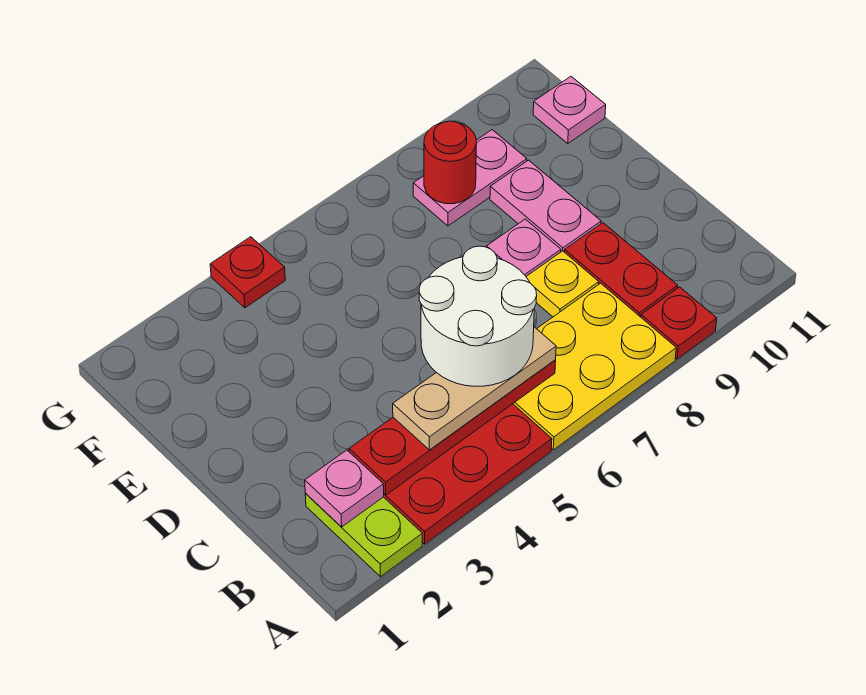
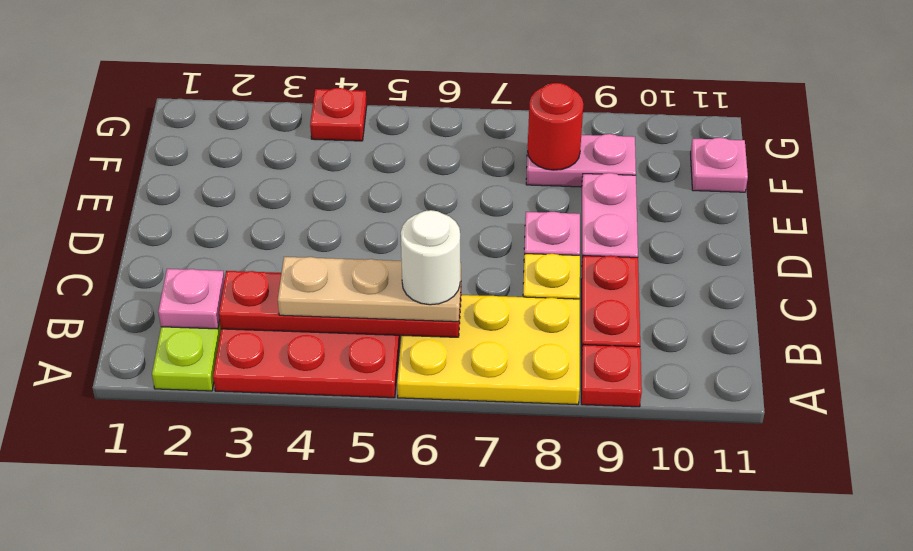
white round brick B5:C6 level 4 -> white round brick B6 level 4

